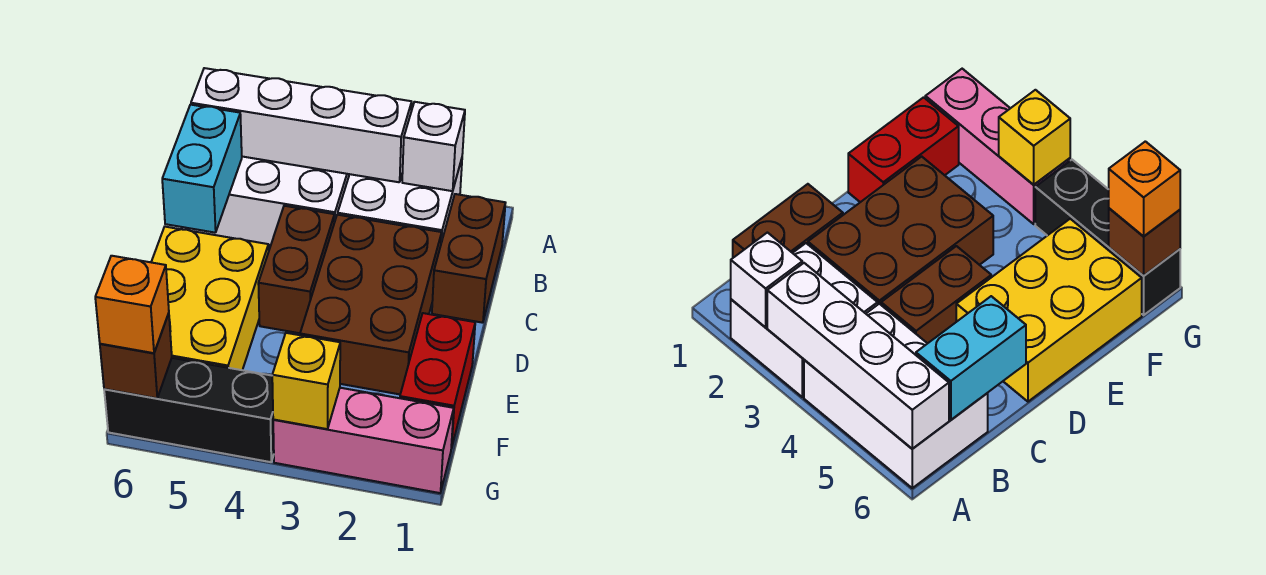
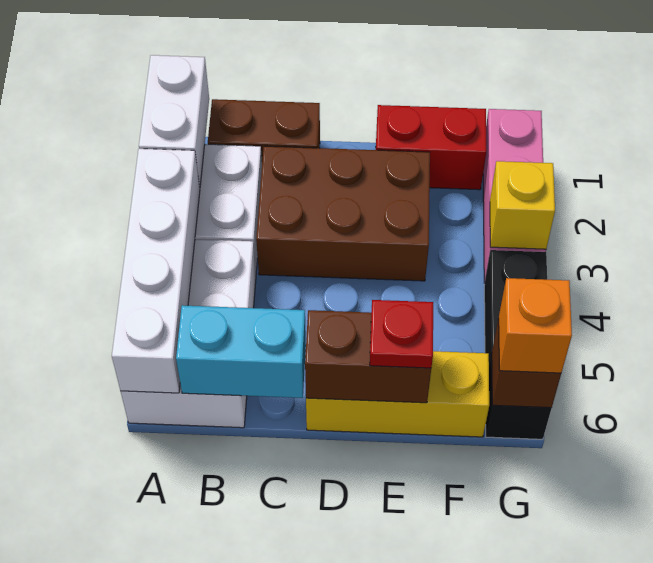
white brick A2 level 2 -> white brick A1:A2 level 2
brown brick C4:D4 level 1 -> brown brick D6:E6 level 2
yellow brick D5:F6 level 1 -> yellow brick D6:F6 level 1
none -> red plate E6 level 3

